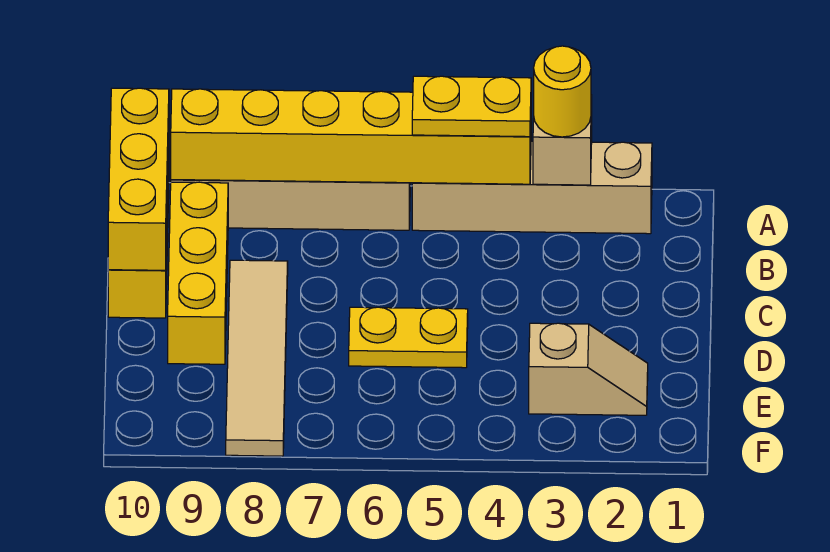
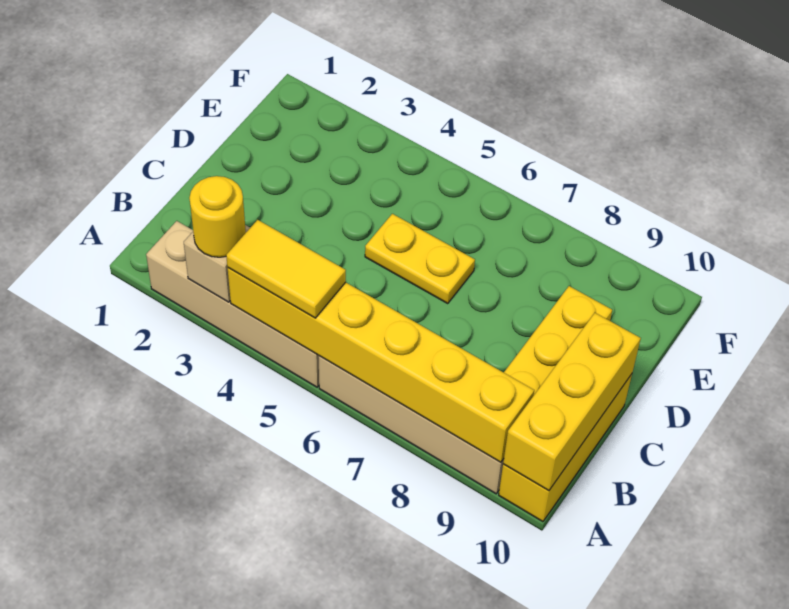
yellow plate A4:A5 level 3 -> yellow tile A4:A5 level 3
tan tile C8:F8 level 1 -> none
tan slope E2:E3 level 1 top 3 -> none

